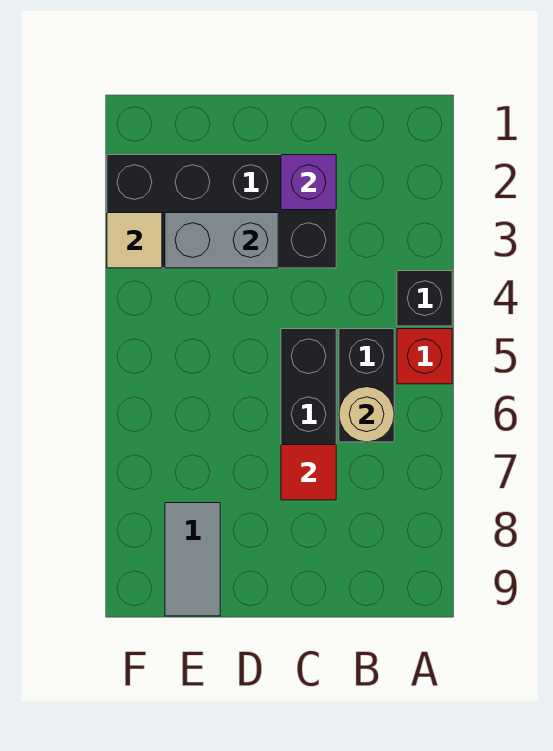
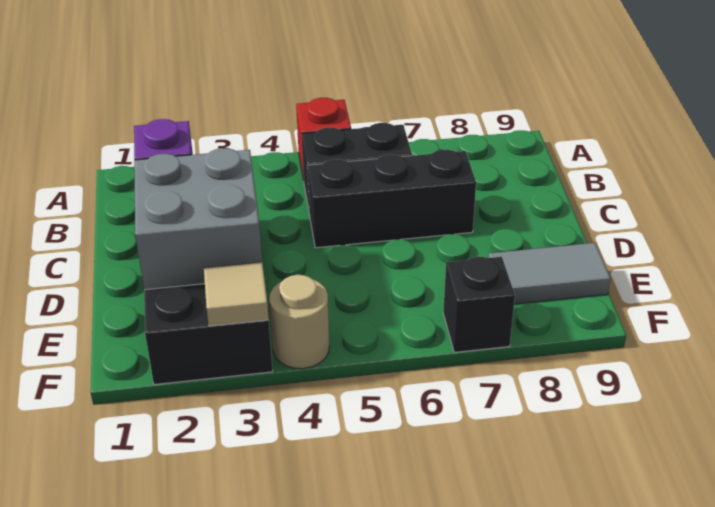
black brick A4 level 1 -> black brick F7 level 1
tan round brick B6 level 2 -> tan round brick F4 level 1
red tile C7 level 2 -> none
grey brick D3:E3 level 2 -> grey brick D2:E3 level 2

